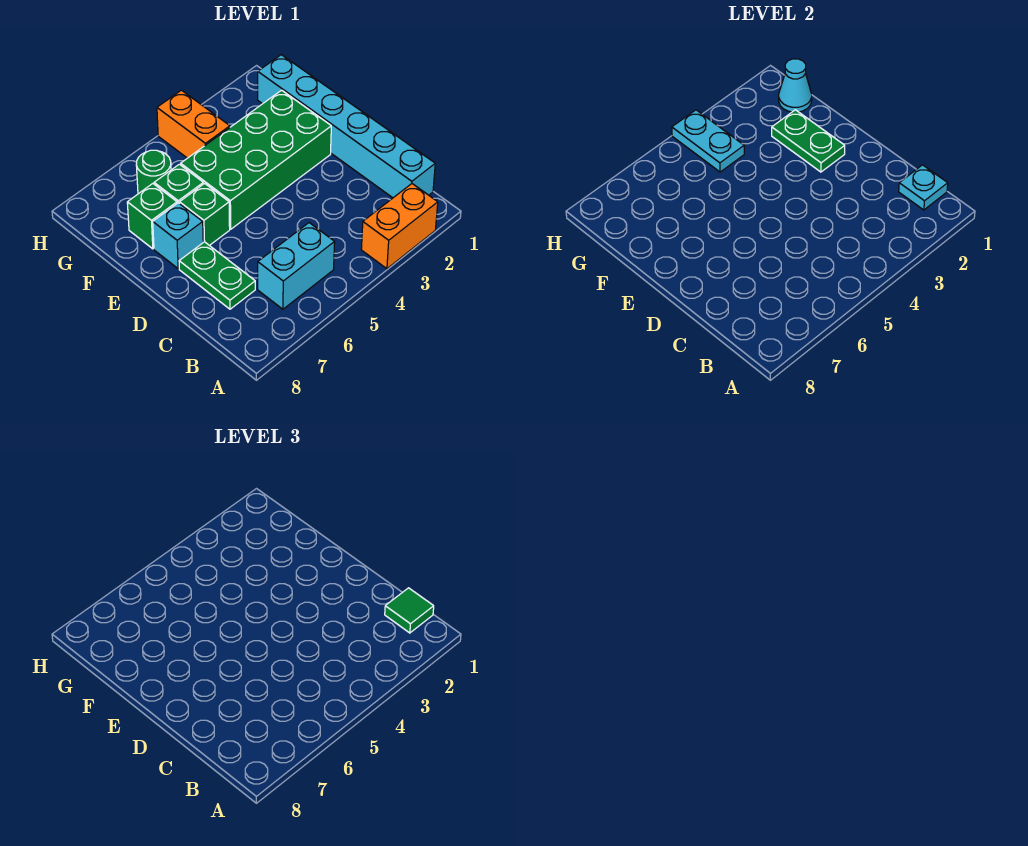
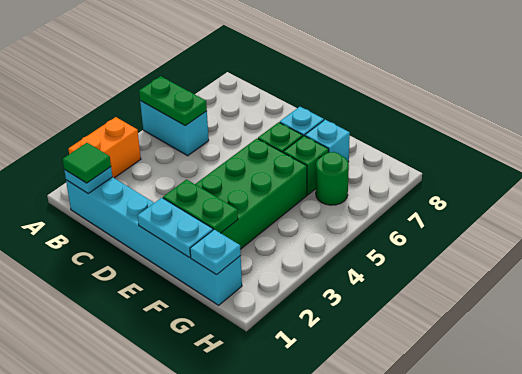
cyan brick B5:B6 level 1 -> cyan brick A5:B5 level 1
green plate C7:D7 level 1 -> green plate A5:B5 level 2
green brick F7 level 1 -> cyan brick F7 level 1
cyan cone G1 level 2 -> cyan plate G1 level 2
orange brick G4:H4 level 1 -> none
cyan plate G4:H4 level 2 -> cyan plate E1:F1 level 2

